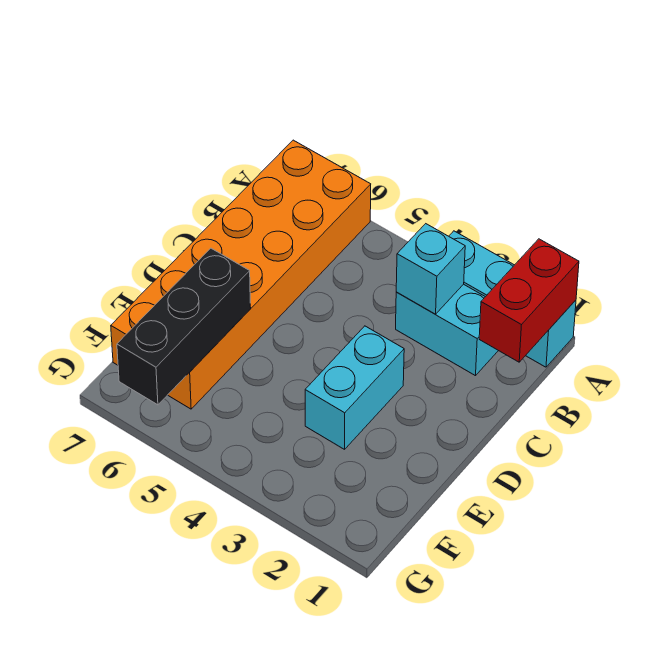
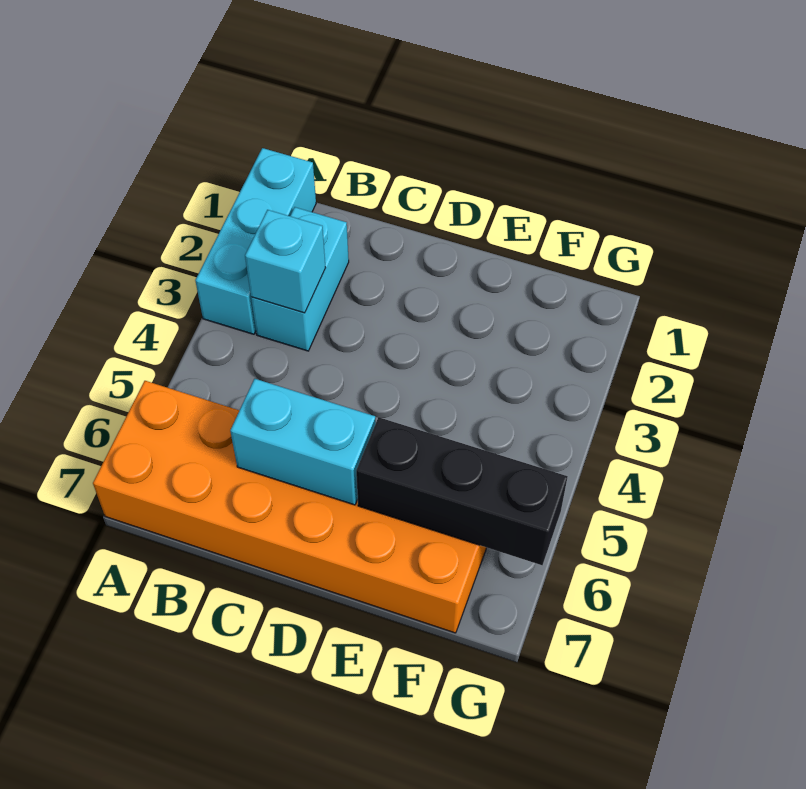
red brick A1:B1 level 2 -> none
cyan brick D3:E3 level 1 -> cyan brick C6:D6 level 2

